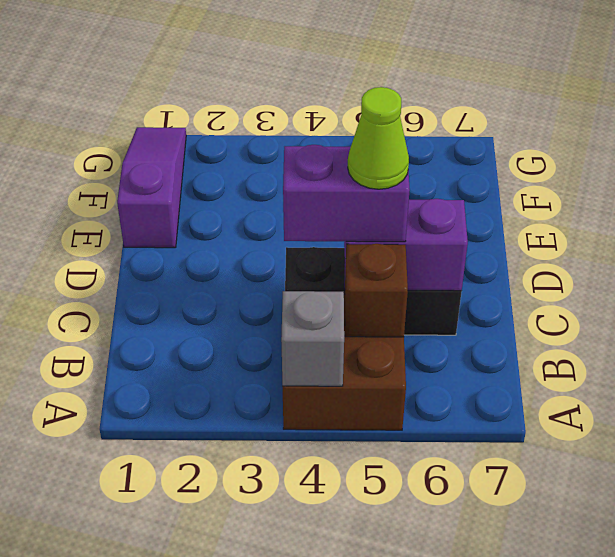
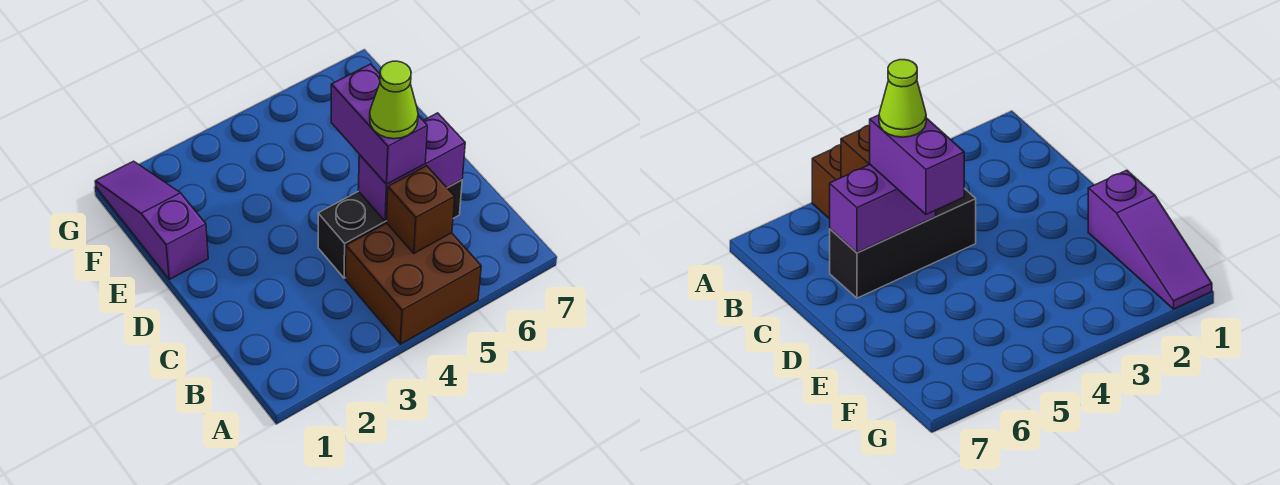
grey brick A4 level 2 -> none
purple brick C4:C5 level 3 -> purple brick C5:D5 level 3

